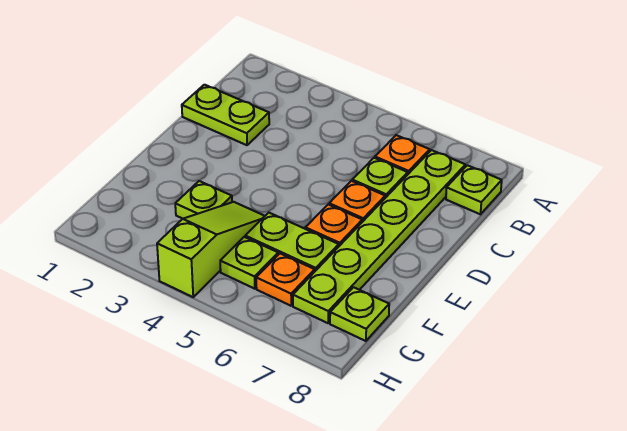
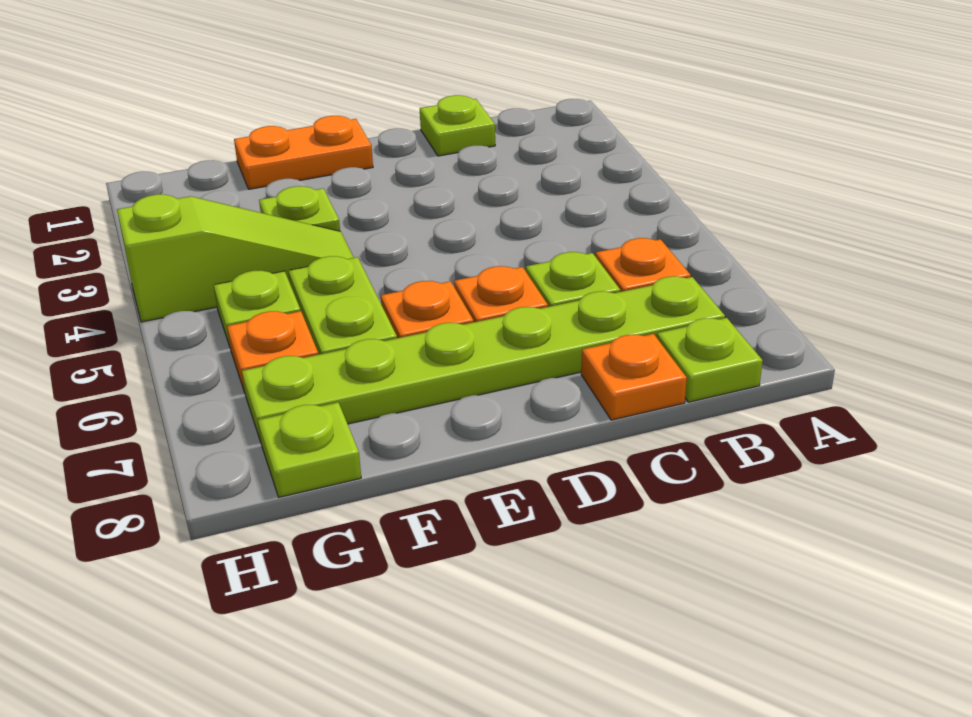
lime plate C1:C2 level 1 -> lime plate C1 level 1
none -> orange plate C8 level 1
none -> orange plate E1:F1 level 1

